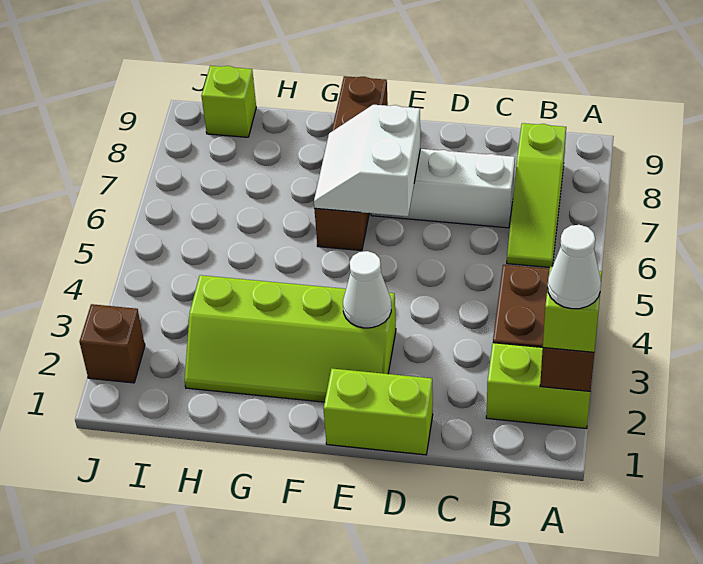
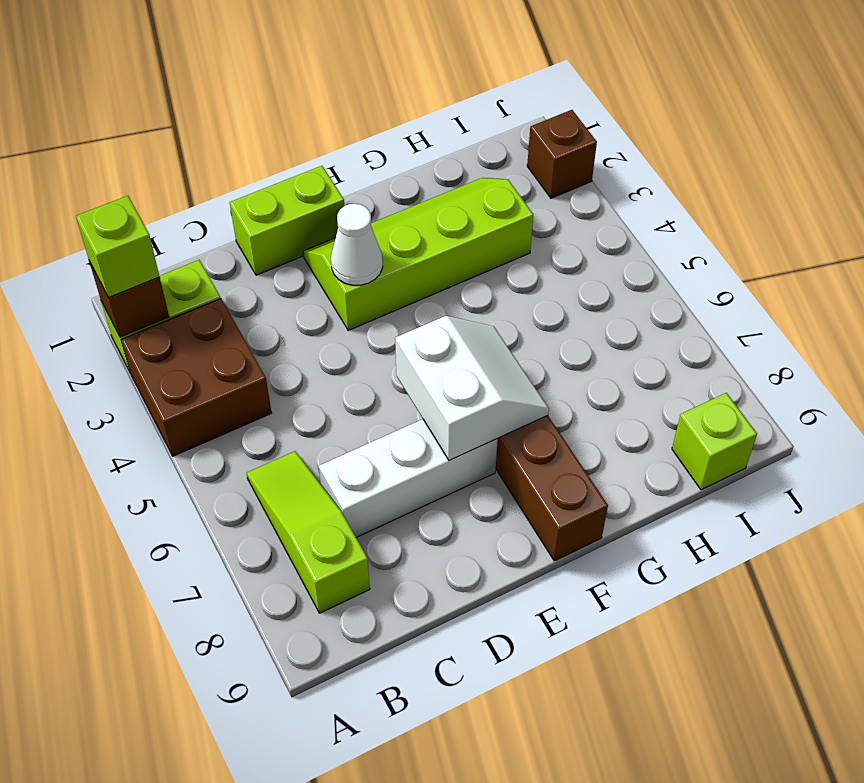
white cone A2 level 4 -> none

